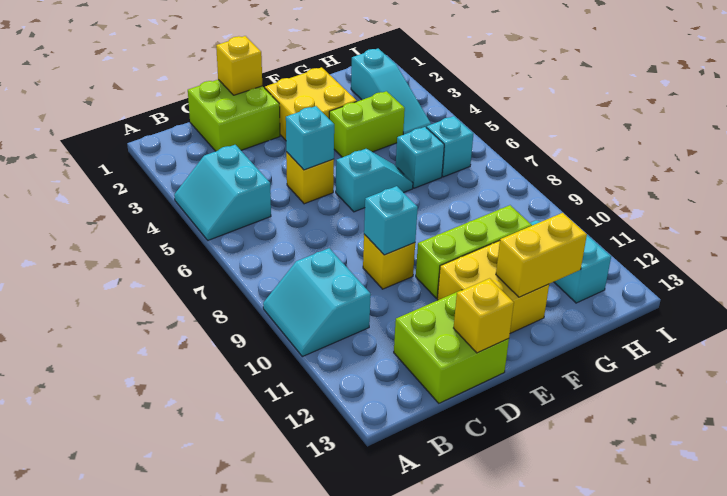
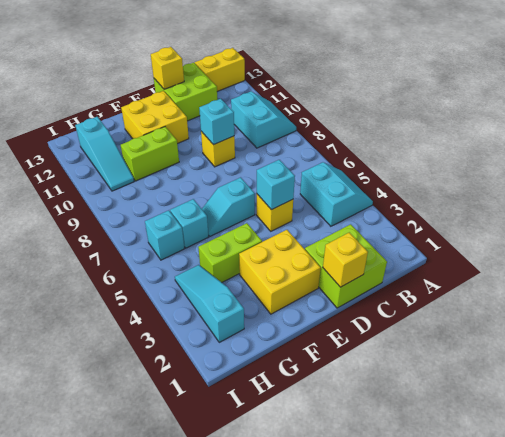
lime brick E10:G10 level 1 -> lime brick F10:G10 level 1
yellow brick F12:G12 level 2 -> yellow brick A13:B13 level 1

